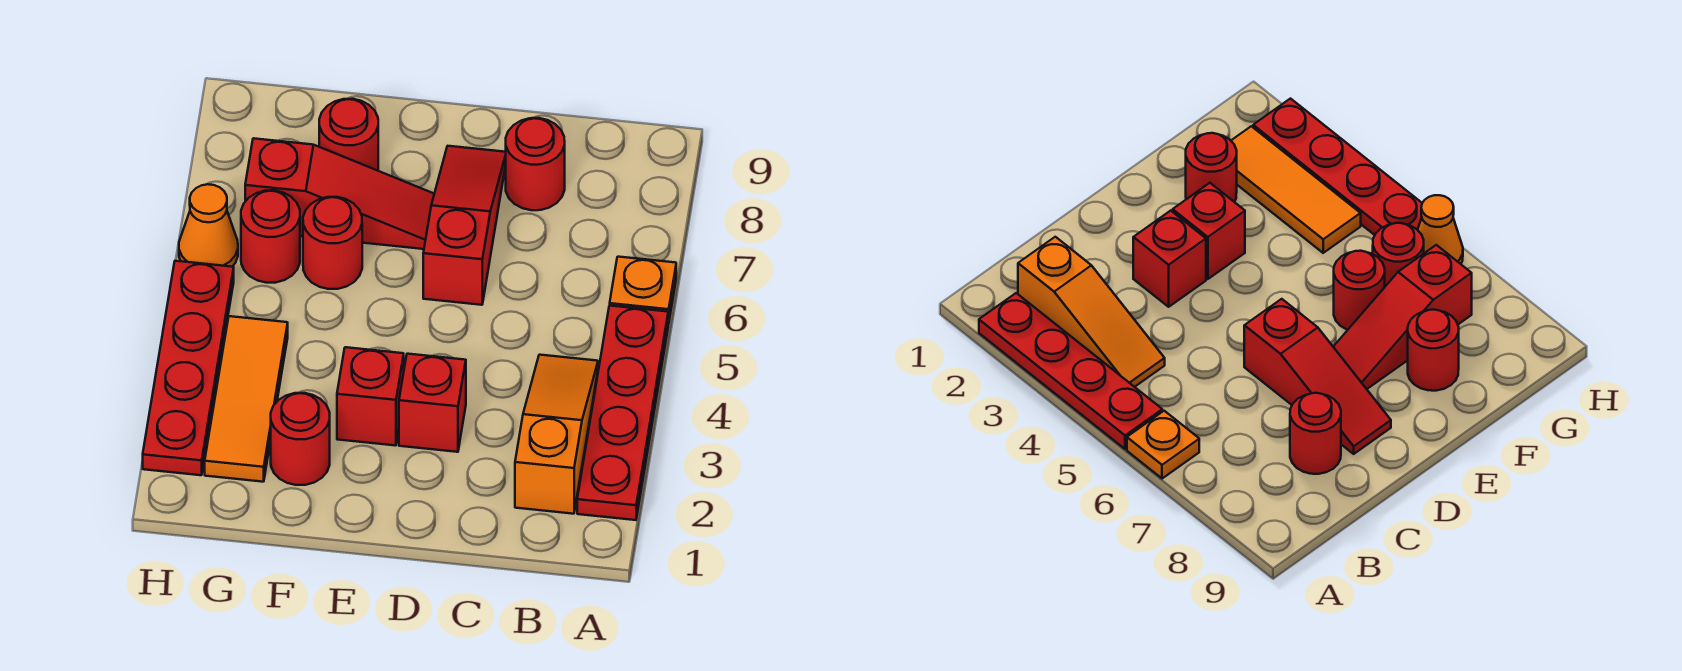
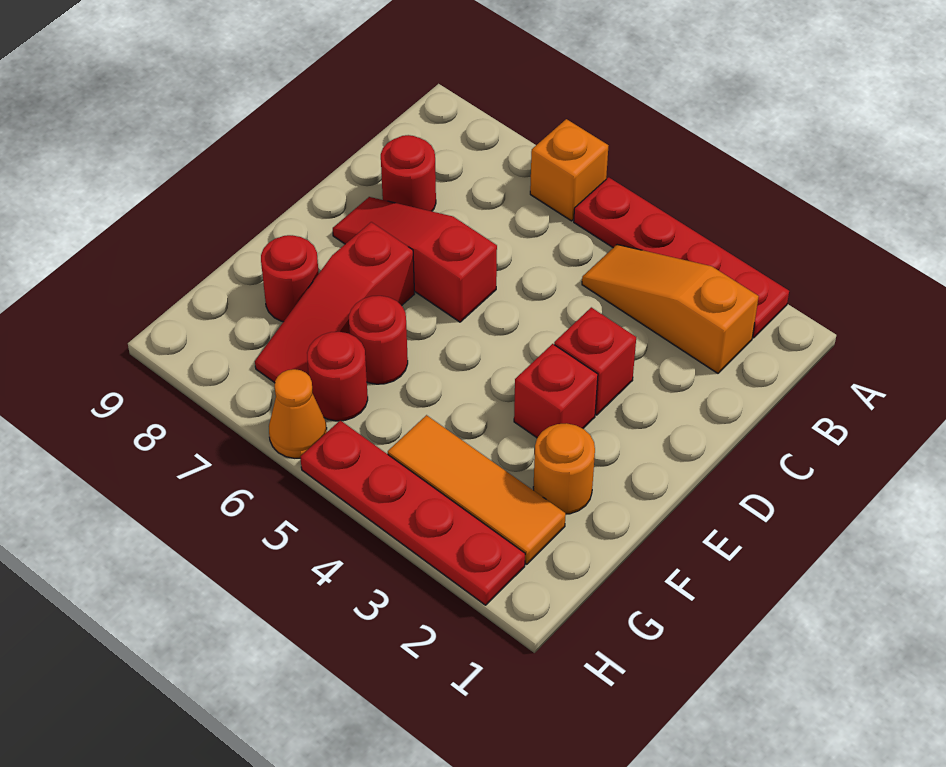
orange plate A6 level 1 -> orange brick A6 level 1
red slope E7:G7 level 1 top G -> red slope E7:G7 level 1 top E
red round brick F2 level 1 -> orange round brick F2 level 1

